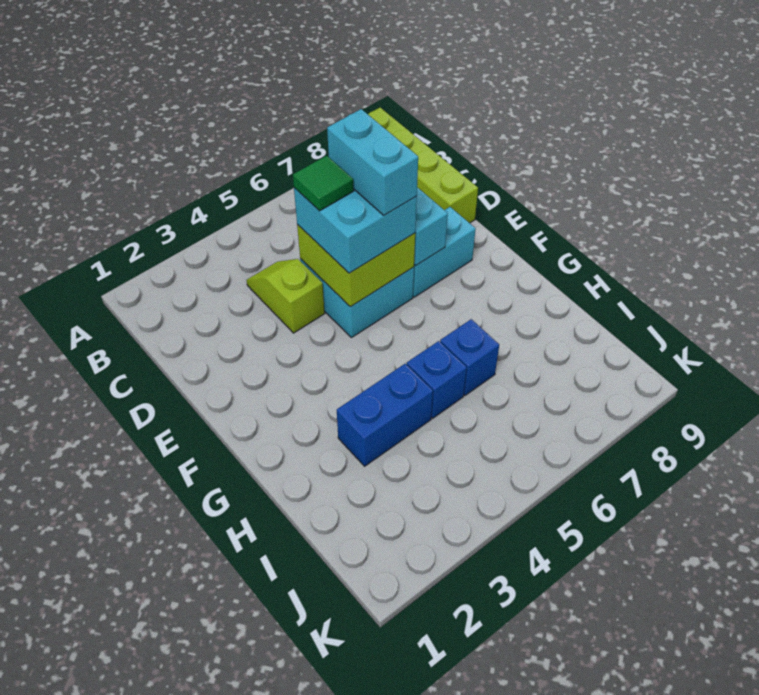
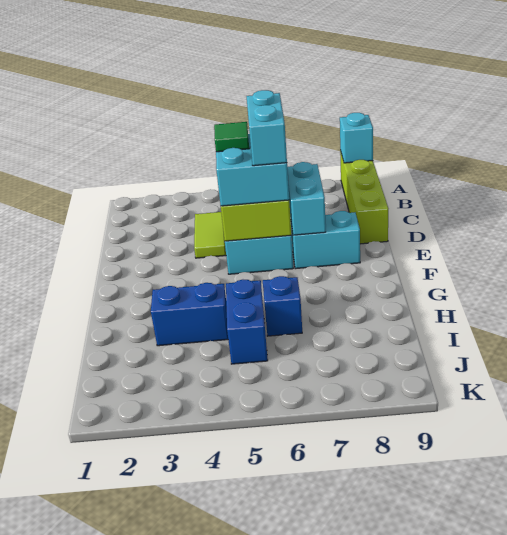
none -> cyan brick A9 level 2
lime slope C4:D4 level 1 top D -> lime tile C4:D4 level 1
blue brick H5 level 1 -> blue brick H5:I5 level 1

